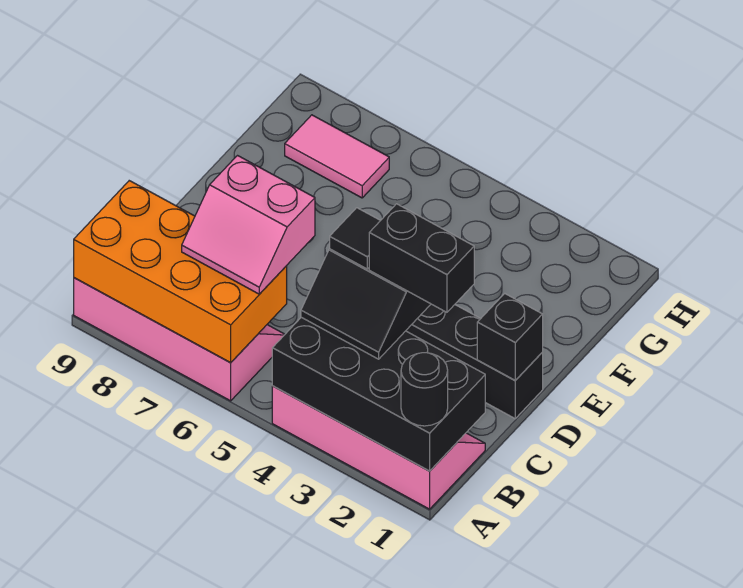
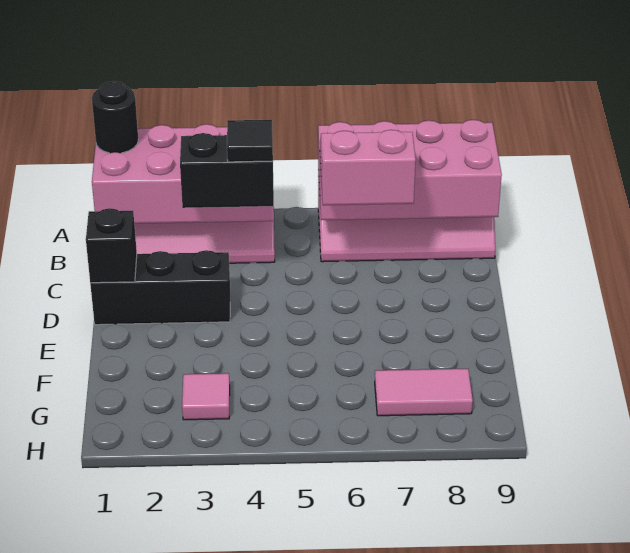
black brick A1:B4 level 2 -> pink brick A1:B4 level 2
orange brick A6:B9 level 2 -> pink brick A6:B9 level 2
black brick C2:C3 level 4 -> none
none -> pink tile G3 level 1

